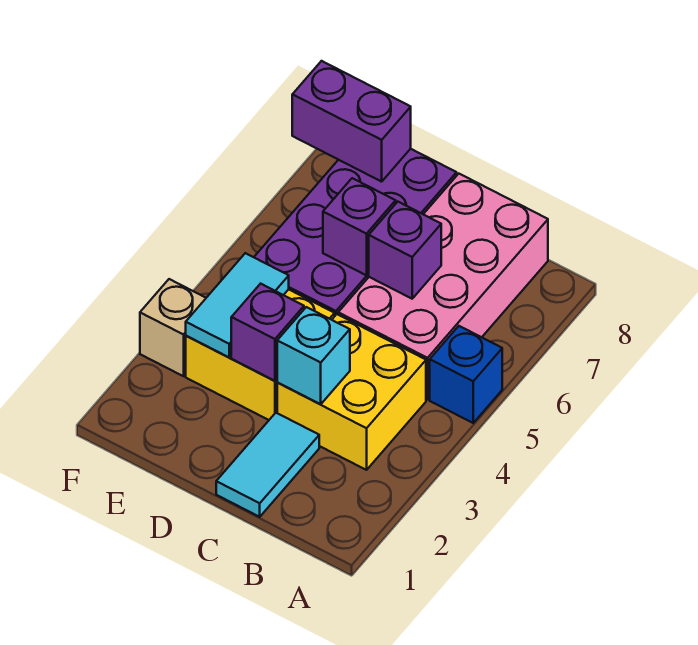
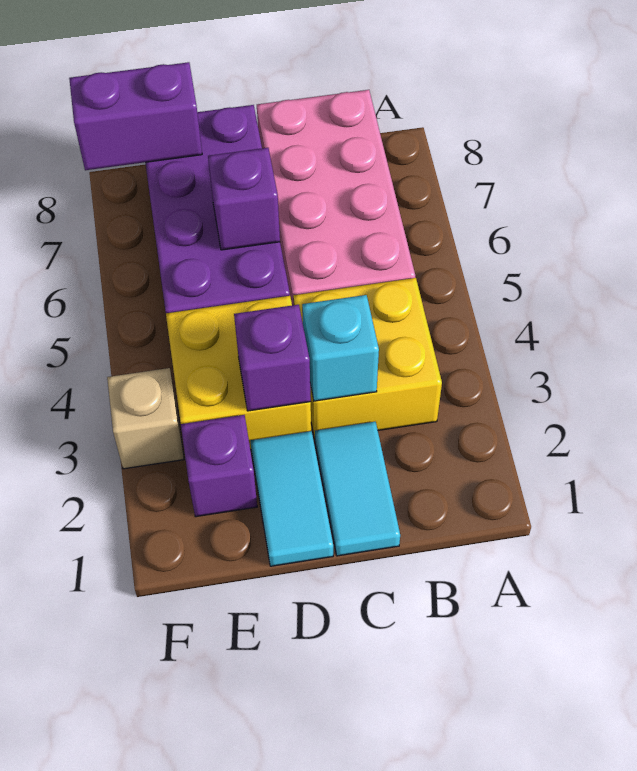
blue brick A5 level 1 -> none
purple brick C6 level 2 -> purple brick E2 level 1
cyan tile E3:E4 level 2 -> cyan tile D1:D2 level 1

